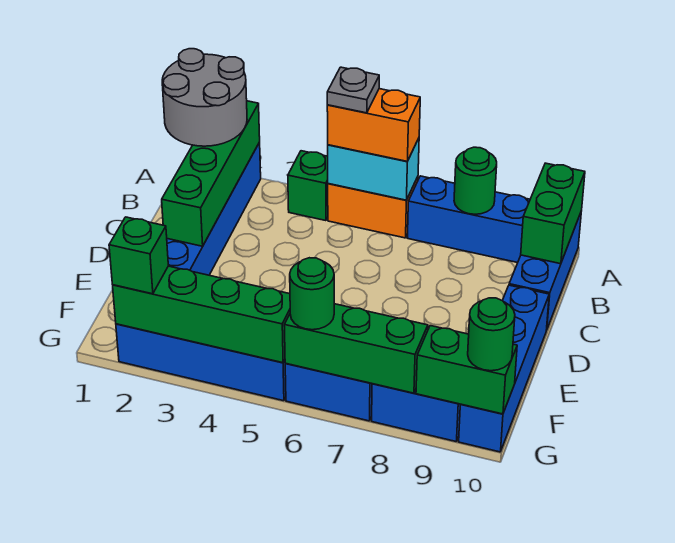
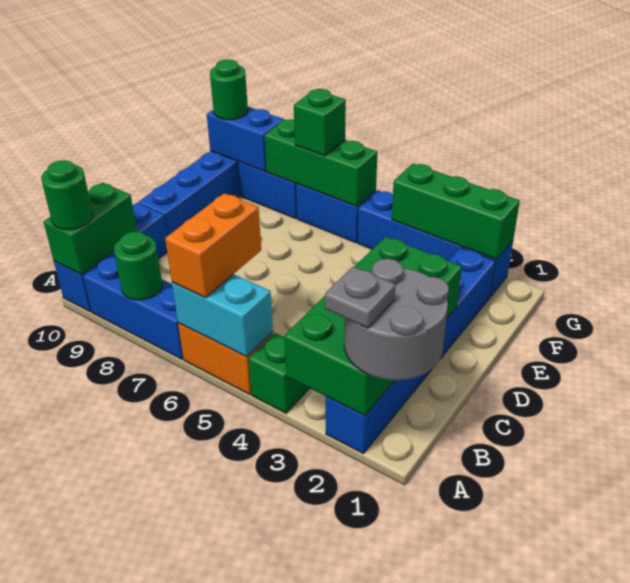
green brick A2:D2 level 2 -> green brick A2:D3 level 2
orange brick A5:A6 level 3 -> orange brick A6:B6 level 3
grey plate A5 level 4 -> grey plate A2 level 4
green brick G2:G5 level 2 -> green brick G2:G4 level 2
green brick G2 level 3 -> green brick G7 level 3
green round brick G6 level 3 -> green round brick A10 level 3
green brick G9:G10 level 2 -> blue brick G9:G10 level 2

